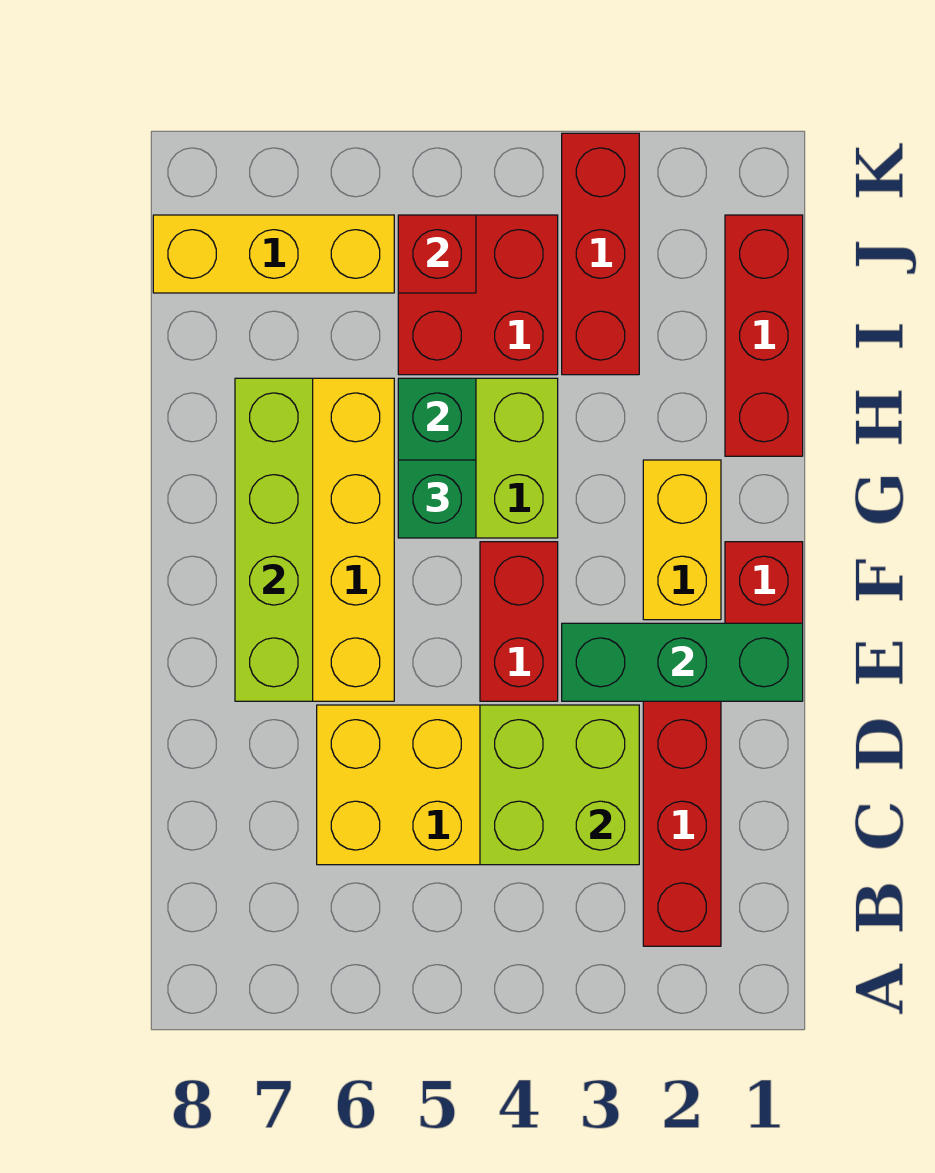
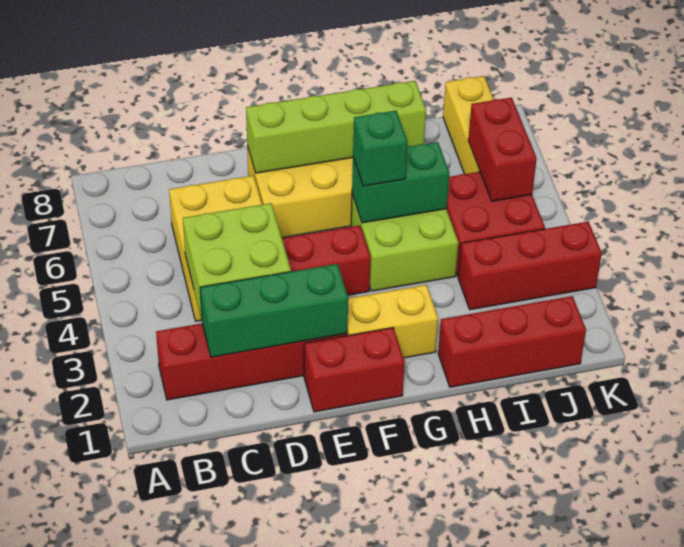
green brick E1:E3 level 2 -> green brick C2:E2 level 2
red brick J5 level 2 -> red brick J5:J6 level 2

